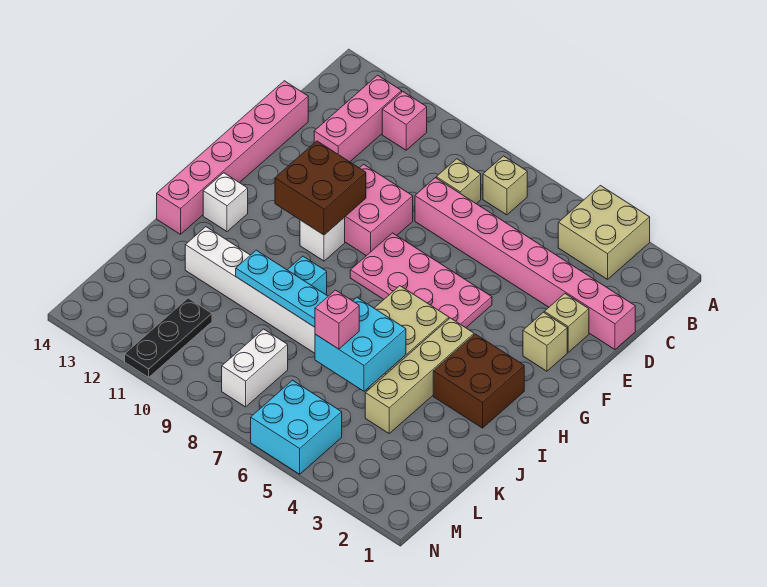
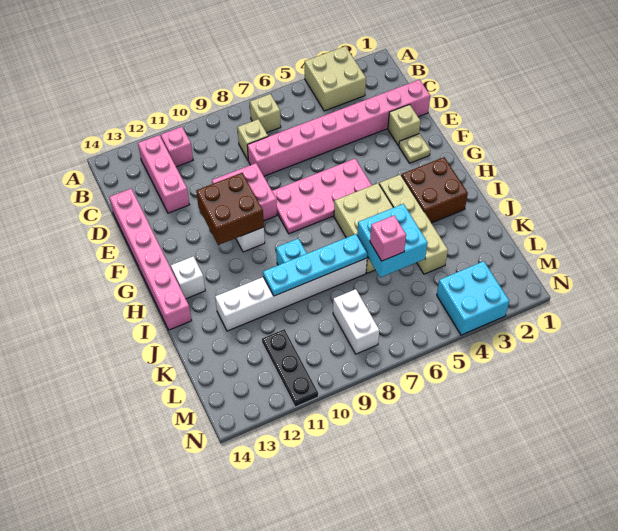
tan brick F2 level 1 -> tan plate F2 level 1
cyan brick M5:N6 level 1 -> cyan brick M3:N4 level 1

